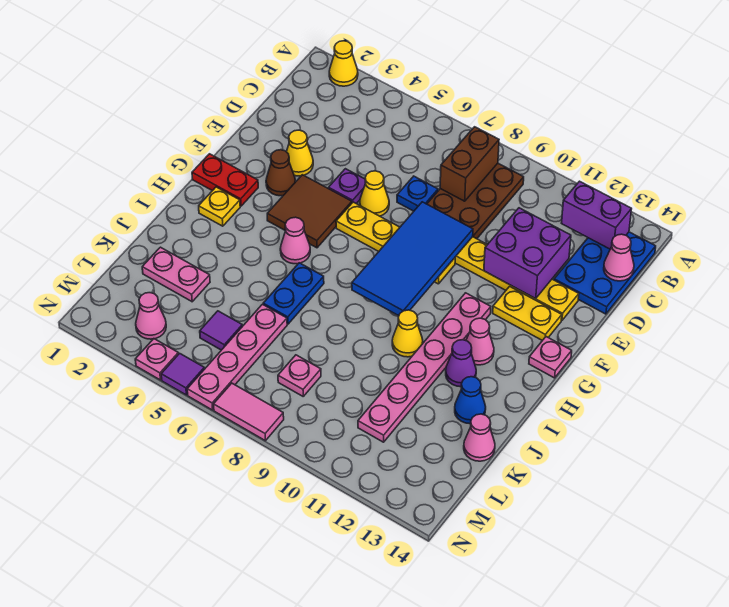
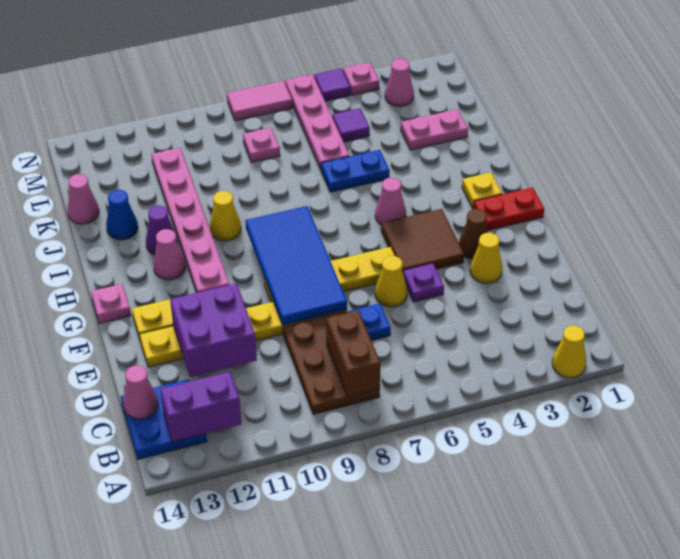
blue plate B13:D14 level 1 -> blue plate B13:C14 level 1
blue plate I6:J6 level 1 -> blue plate J5:J6 level 1

